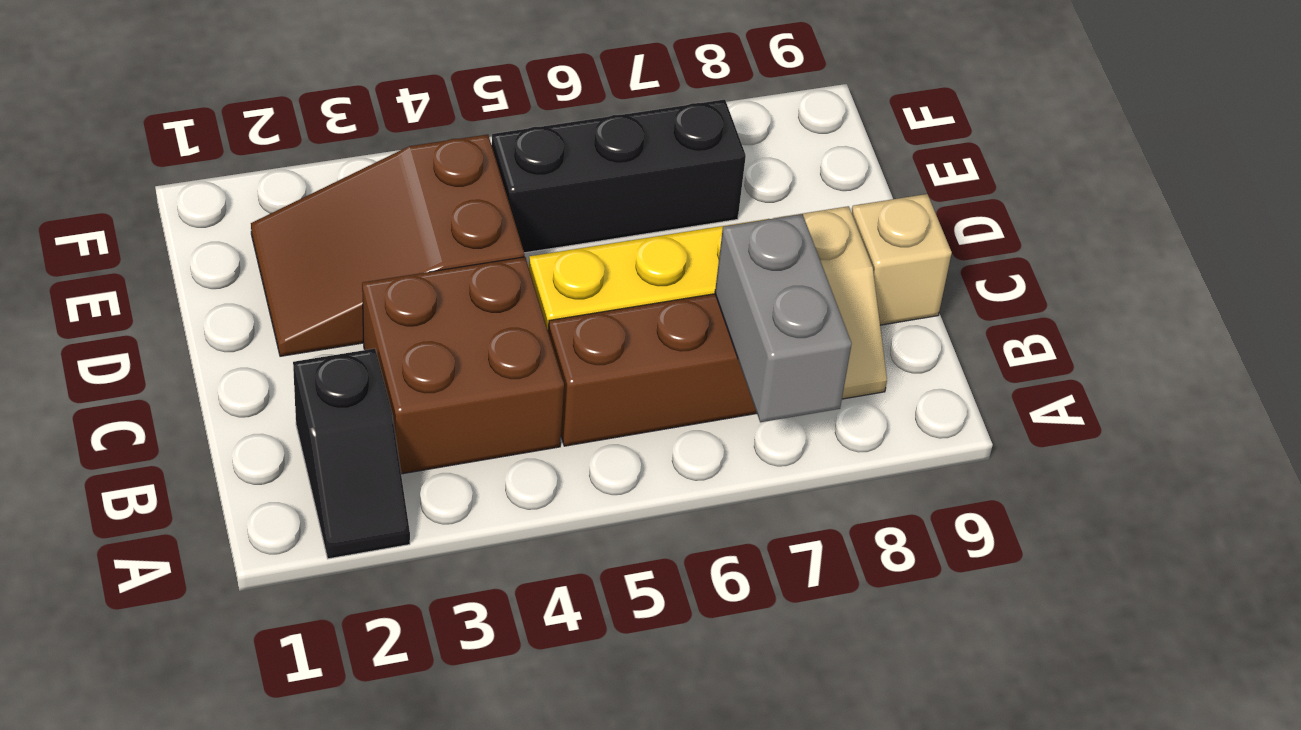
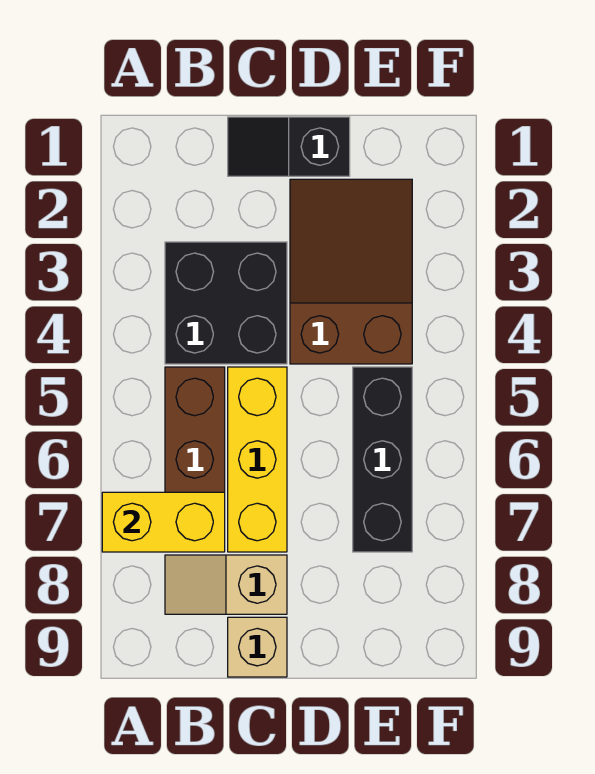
black slope A2:B2 level 1 top B -> black slope C1:D1 level 1 top D
grey brick A7:B7 level 2 -> yellow brick A7:B7 level 2
brown brick B3:C4 level 1 -> black brick B3:C4 level 1

